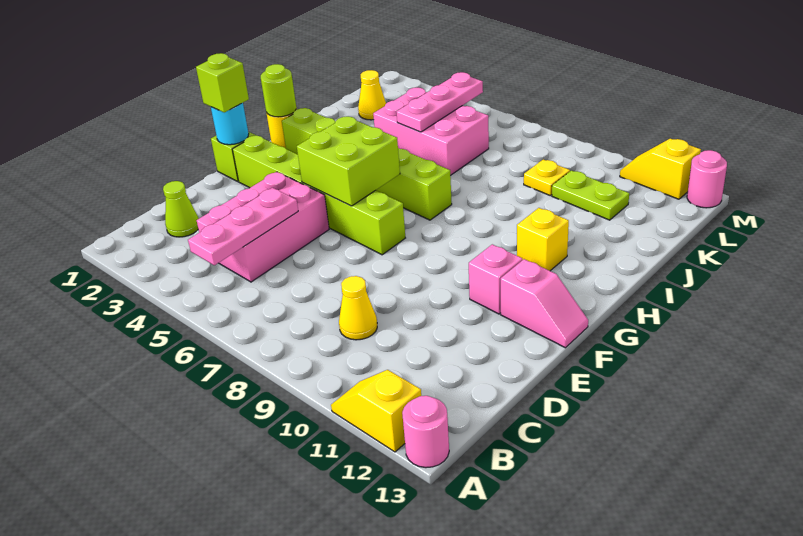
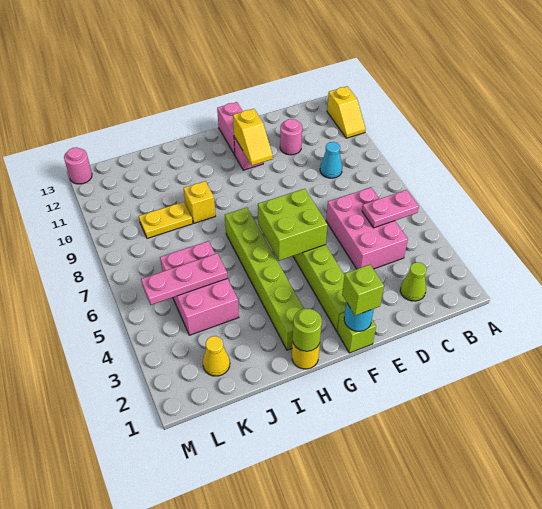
pink round brick A13 level 1 -> pink round brick D11 level 1
pink plate B5:D5 level 2 -> pink plate B5:C5 level 2
pink brick C4:E5 level 1 -> pink brick C4:D6 level 1
yellow cone C9 level 1 -> cyan cone C9 level 1
pink slope F12:F13 level 1 top 12 -> pink brick F12:F13 level 1
yellow brick H11 level 1 -> yellow brick I9 level 1
yellow plate K9 level 1 -> yellow plate J9:K9 level 1
lime plate K10:K11 level 1 -> none
yellow slope M11:M12 level 1 top 12 -> yellow slope F10:F11 level 2 top 11

